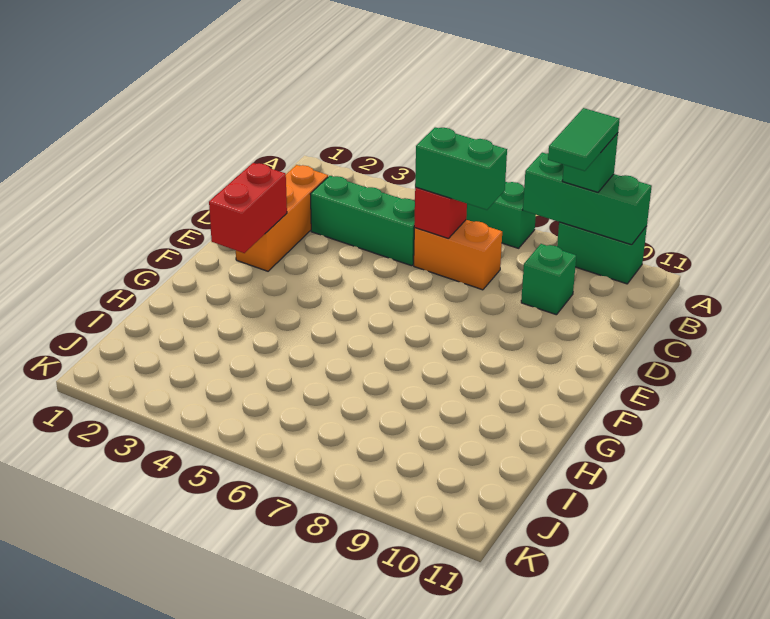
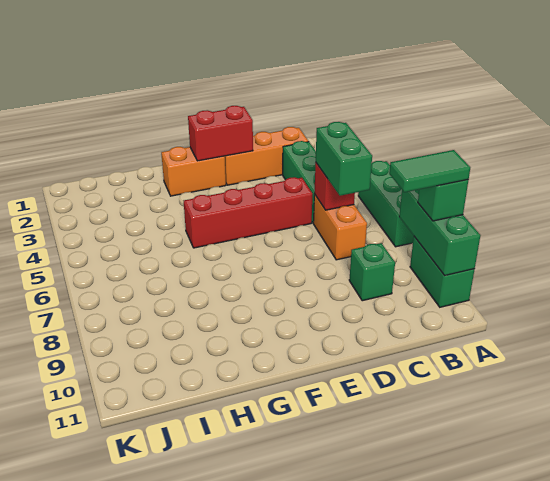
none -> red brick D5:G5 level 1
none -> orange brick F2:G2 level 1

